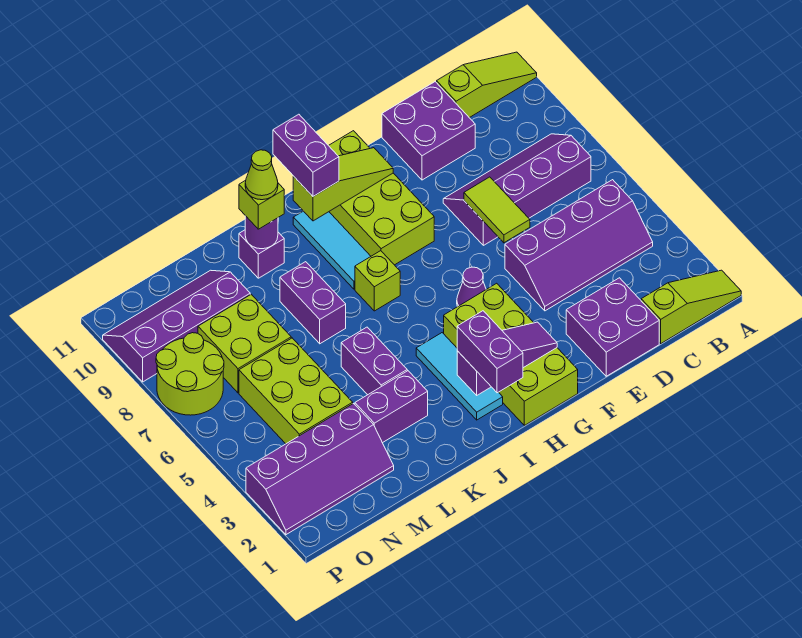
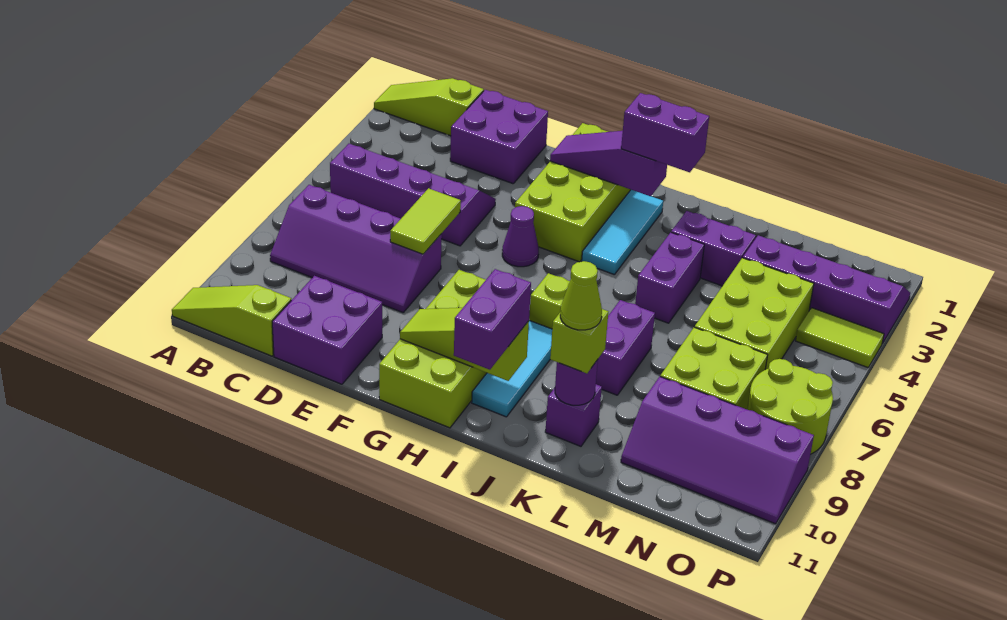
purple brick I1:I2 level 3 -> purple brick I2:J2 level 3
none -> lime tile O4:P4 level 1

